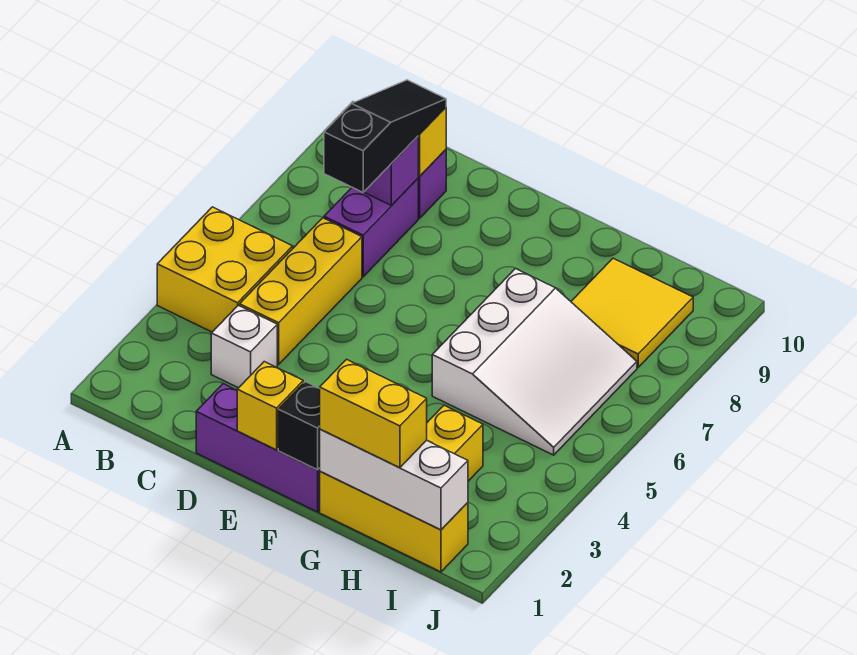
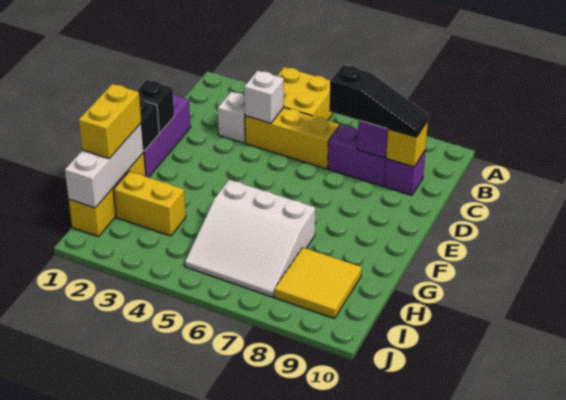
none -> white brick C4 level 2
yellow brick E1 level 2 -> black brick E1 level 2

